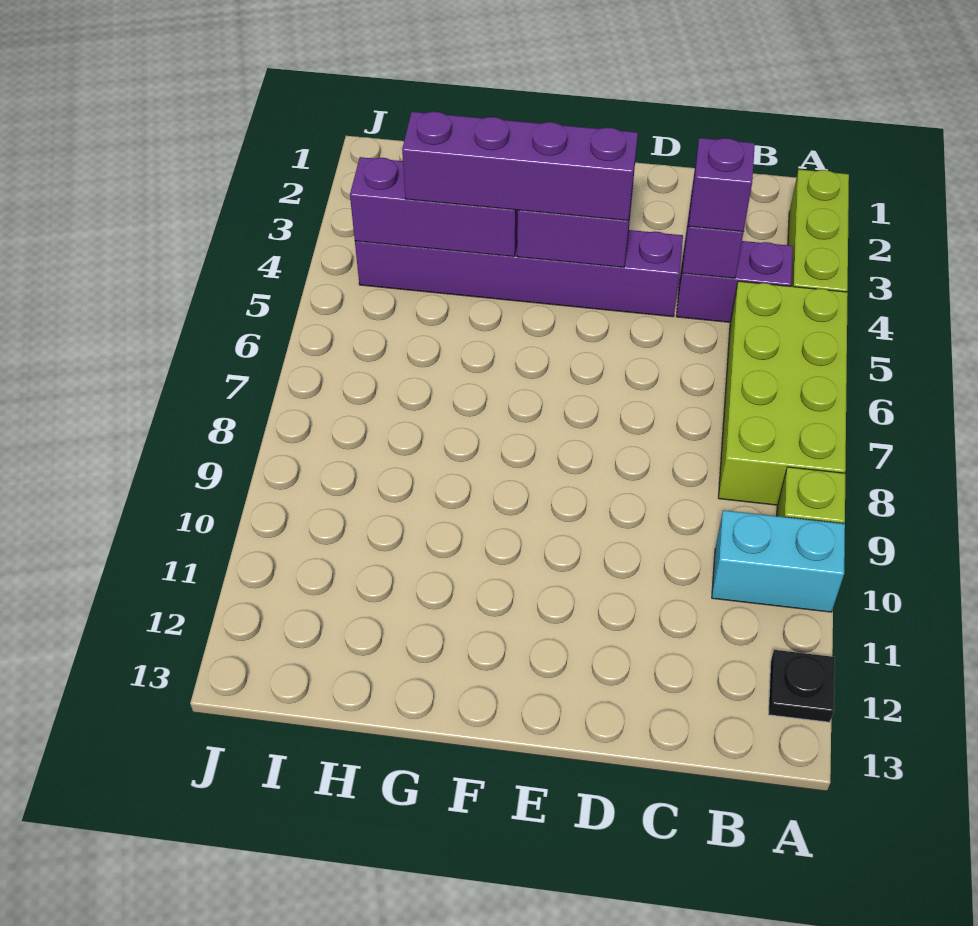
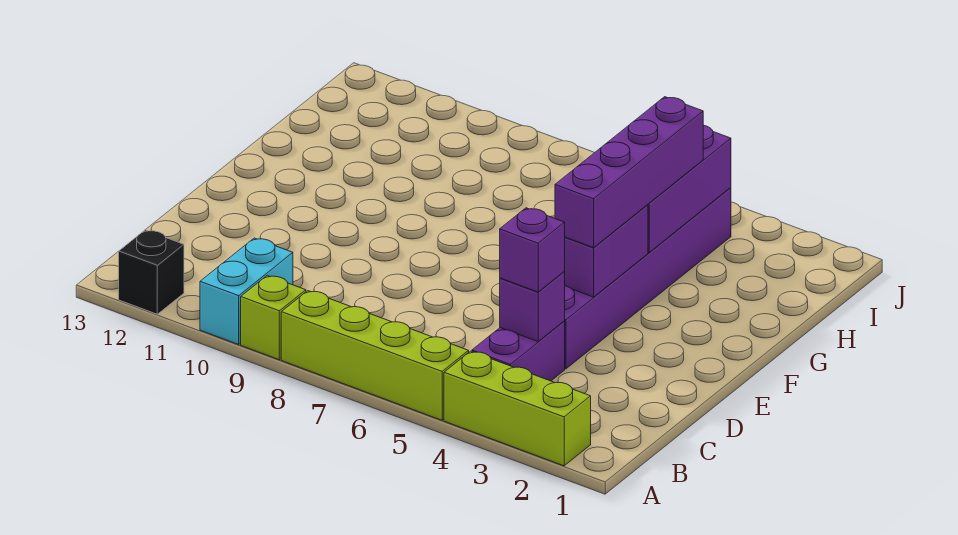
lime brick A5:B8 level 1 -> lime brick A5:A8 level 1
black plate A12 level 1 -> black brick A12 level 1

